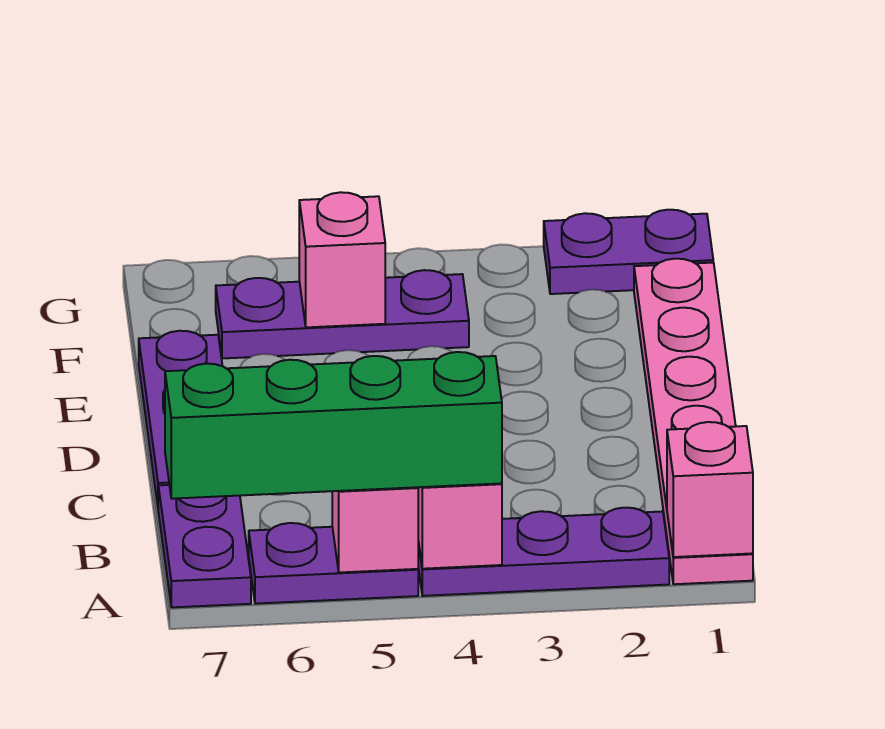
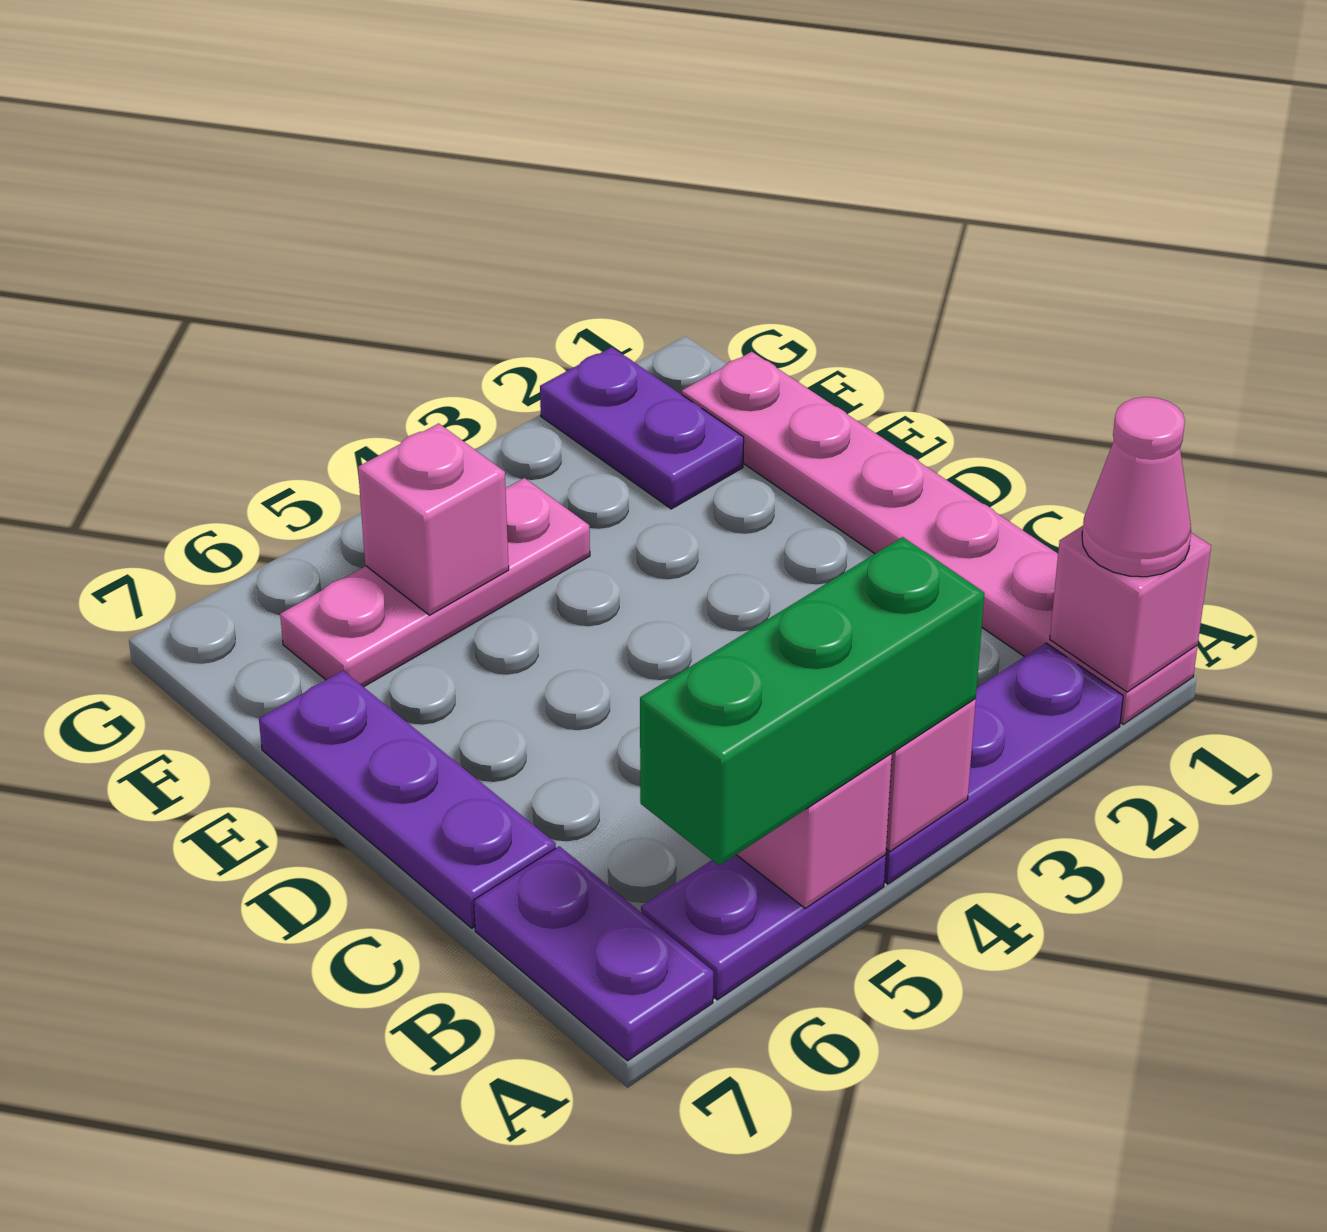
none -> pink cone A1 level 3
green brick A4:A7 level 3 -> green brick A4:A6 level 3
purple plate F4:F6 level 1 -> pink plate F4:F6 level 1
purple plate G1:G2 level 1 -> purple plate F2:G2 level 1

